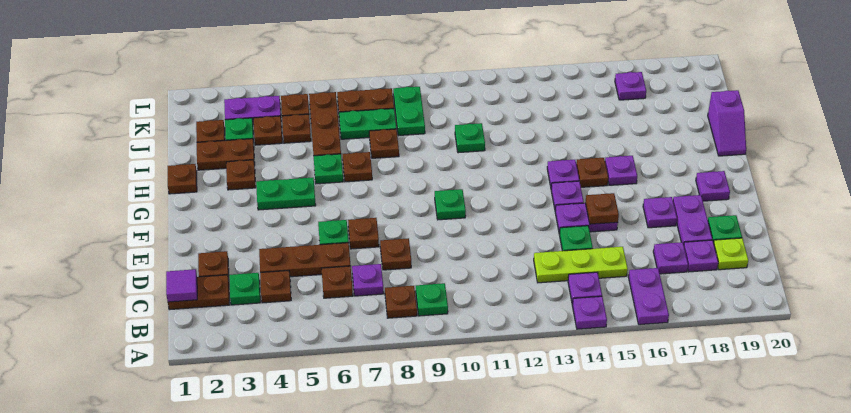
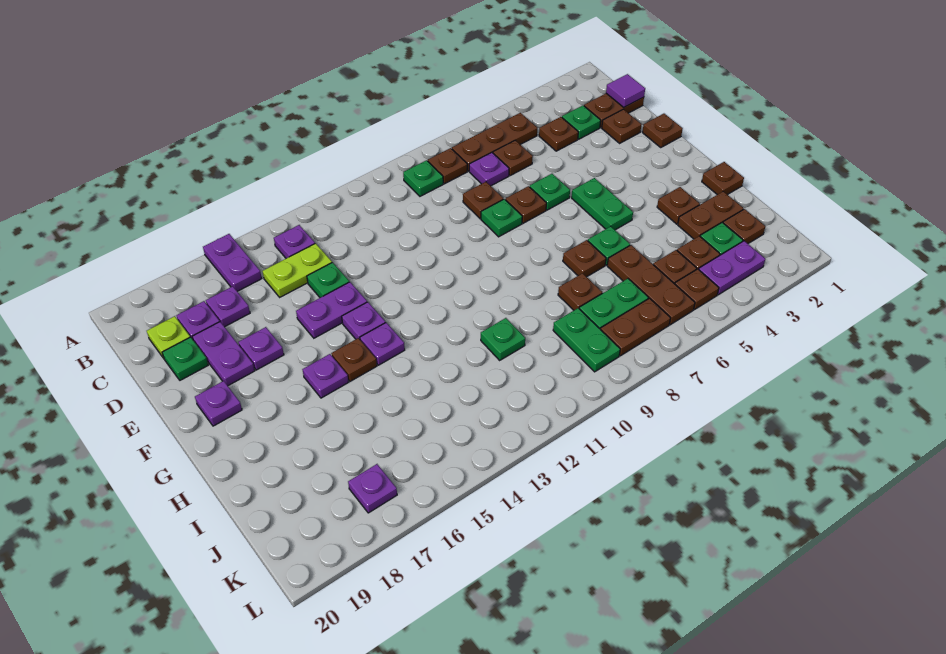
purple plate A14 level 1 -> none
lime plate C13:C15 level 1 -> lime plate C14:C15 level 1
brown plate D4:D6 level 1 -> brown plate B5:B7 level 1
brown plate E15 level 2 -> brown plate E1 level 1
green plate F10 level 1 -> green plate E8 level 1
green plate G4:G5 level 1 -> green plate F5:G5 level 1
purple slope H20:I20 level 1 top I -> none

